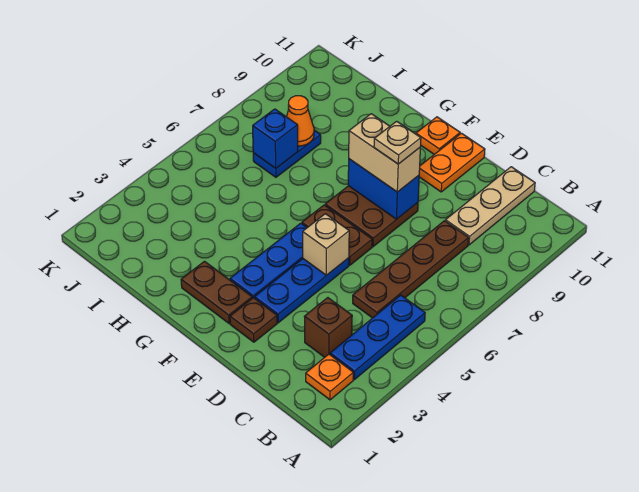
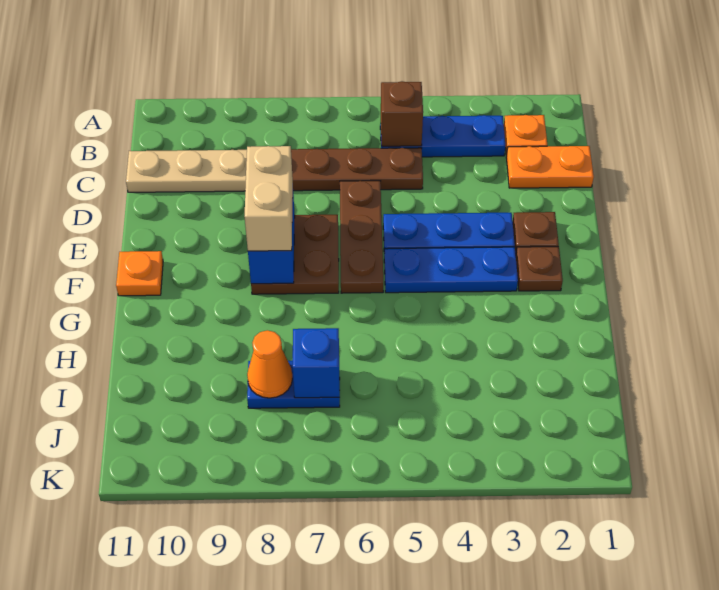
brown brick C3 level 1 -> brown brick B5 level 2
tan brick E5 level 2 -> none
brown plate E6:F6 level 1 -> brown plate D6:F6 level 1
tan plate E8 level 4 -> none
orange plate E10:E11 level 1 -> orange plate C1:C2 level 1
brown plate F2:G2 level 1 -> brown plate F2 level 1

